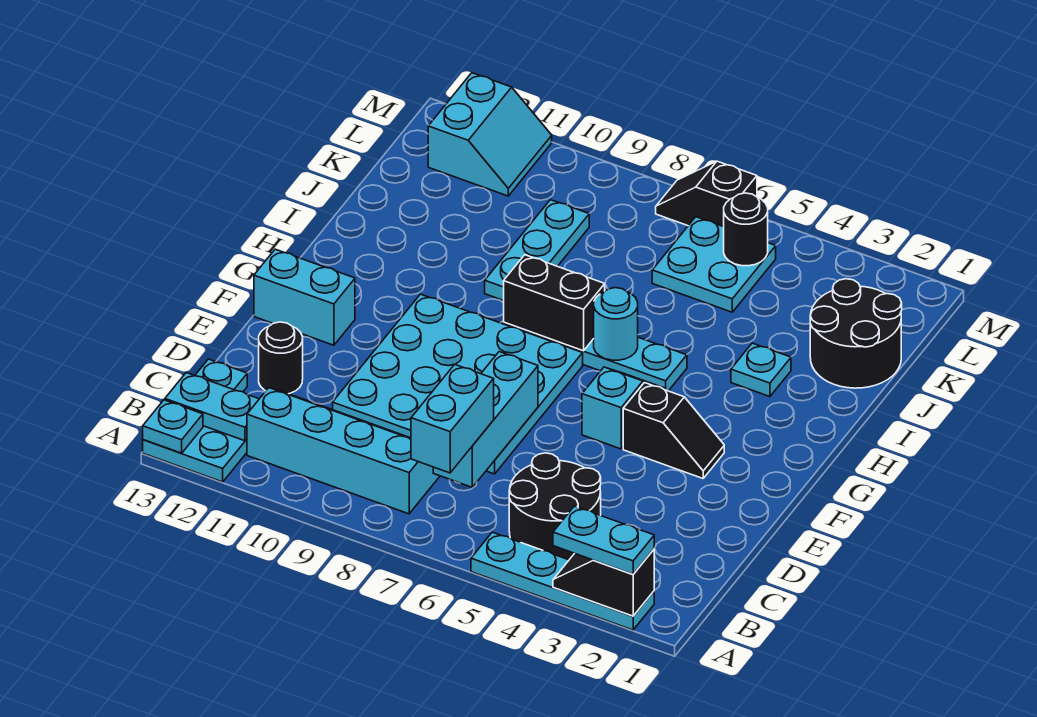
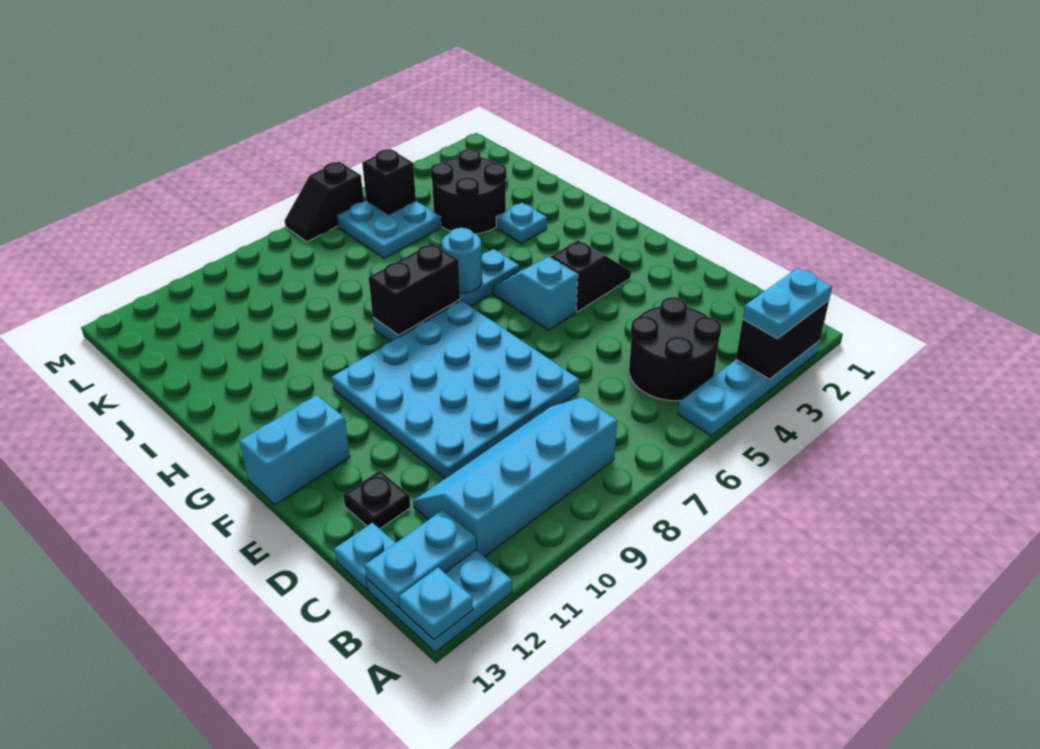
black slope A2:A3 level 2 top 2 -> black brick A2:A3 level 2
cyan brick B7:C7 level 3 -> none
cyan brick C7:E7 level 2 -> none
black round brick D12 level 1 -> black plate D12 level 1
cyan plate I9:K9 level 1 -> none
black round brick J1:K2 level 1 -> black round brick J3:K4 level 1
black round brick L5 level 2 -> black brick L5 level 2
cyan slope L11:M12 level 1 top 12 -> none

